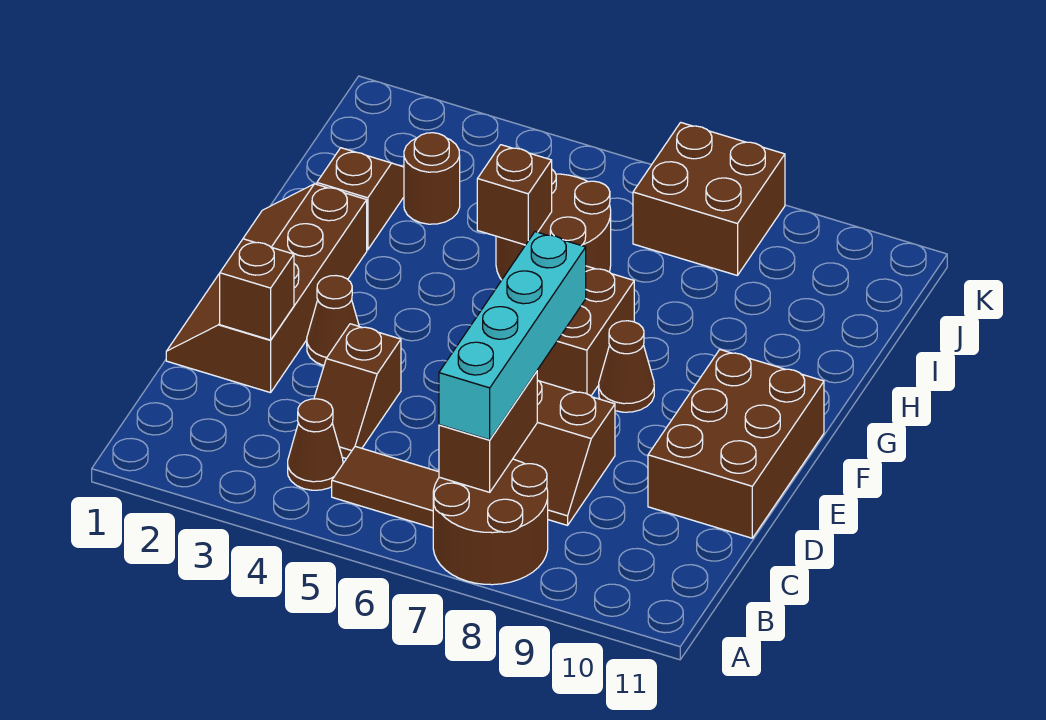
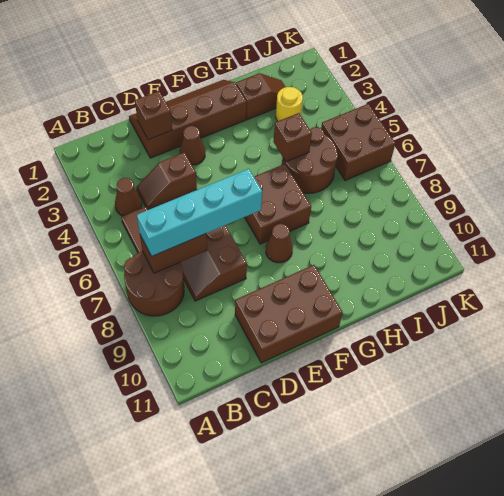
brown round brick I3 level 1 -> yellow round brick I3 level 1
brown brick J7:K8 level 1 -> brown brick J5:K6 level 1

